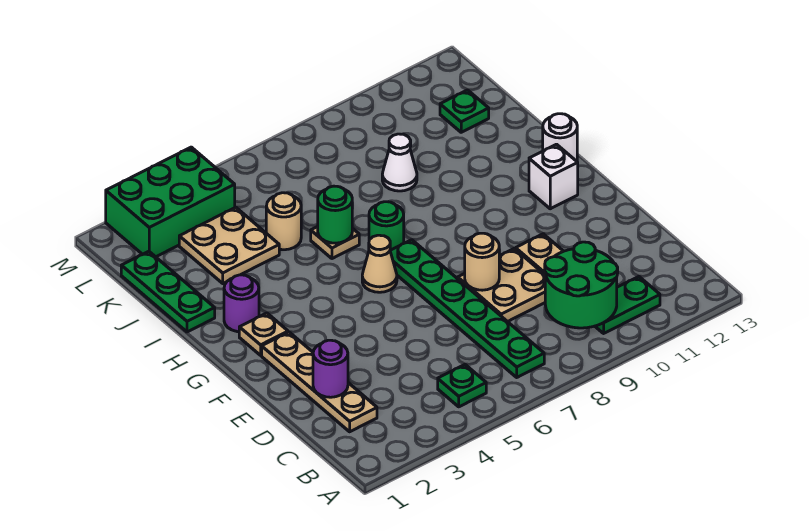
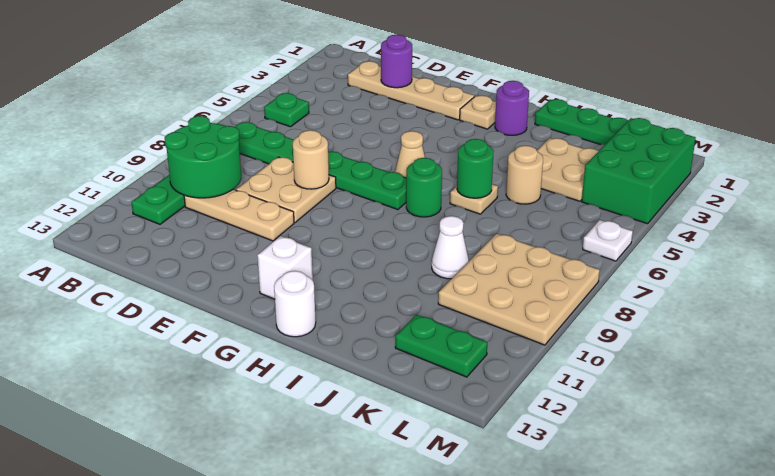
none -> tan plate K8:M10 level 1
green plate K12 level 1 -> green plate K12:L12 level 1
none -> white plate M6 level 1

